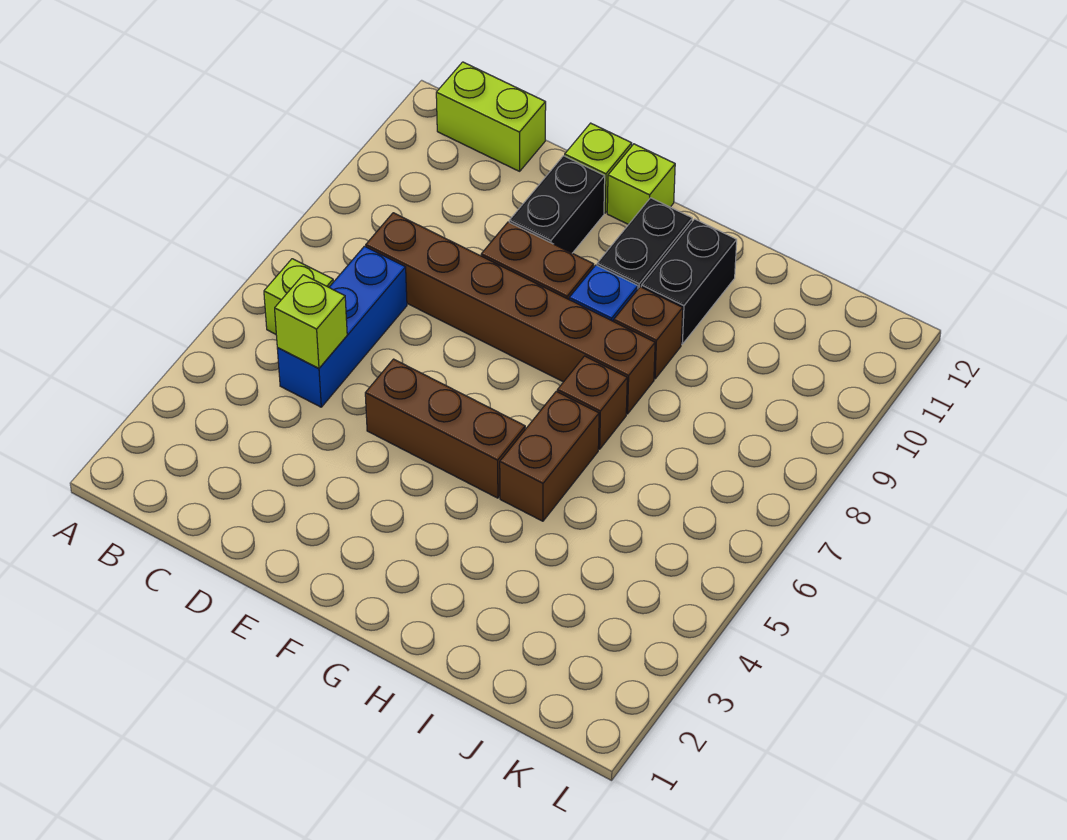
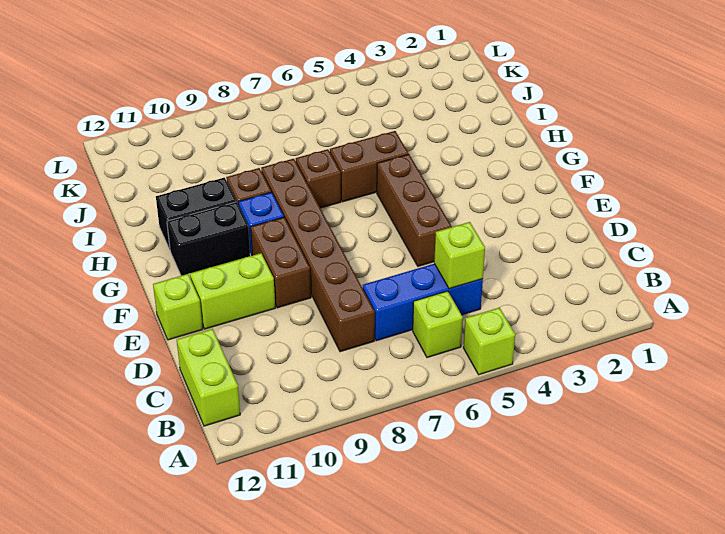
black brick E10:E11 level 1 -> lime brick E10:E11 level 1
lime brick F12 level 1 -> lime brick A5 level 1

